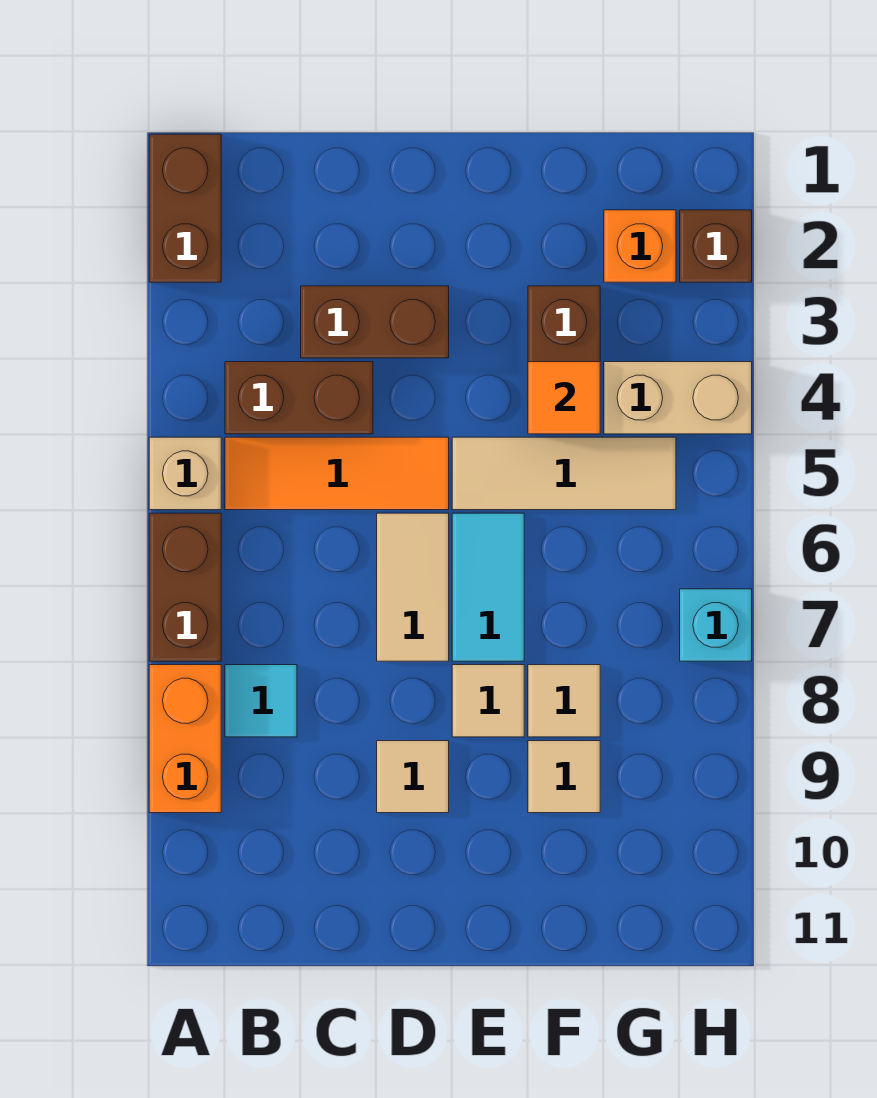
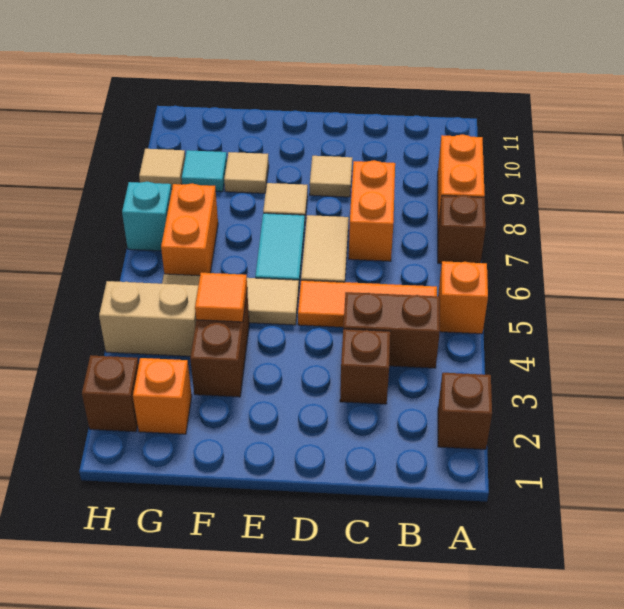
brown brick A1:A2 level 1 -> brown brick A2 level 1
tan brick A5 level 1 -> orange brick A5 level 1
brown brick A6:A7 level 1 -> brown brick A7 level 1
cyan tile B8 level 1 -> cyan tile G9 level 1
brown brick C3:D3 level 1 -> brown brick C3 level 1
none -> orange brick C7:C8 level 1
tan tile F8 level 1 -> tan tile H9 level 1
none -> orange brick G6:G7 level 1

